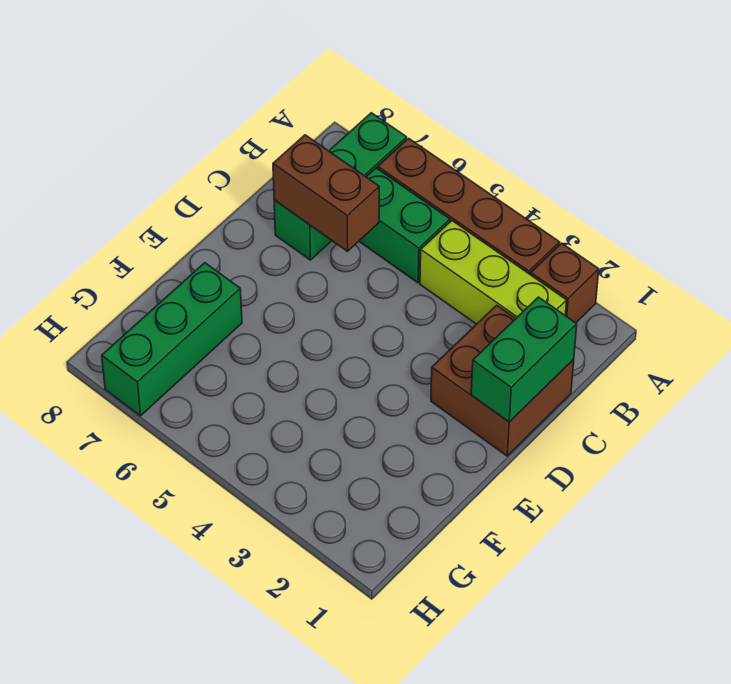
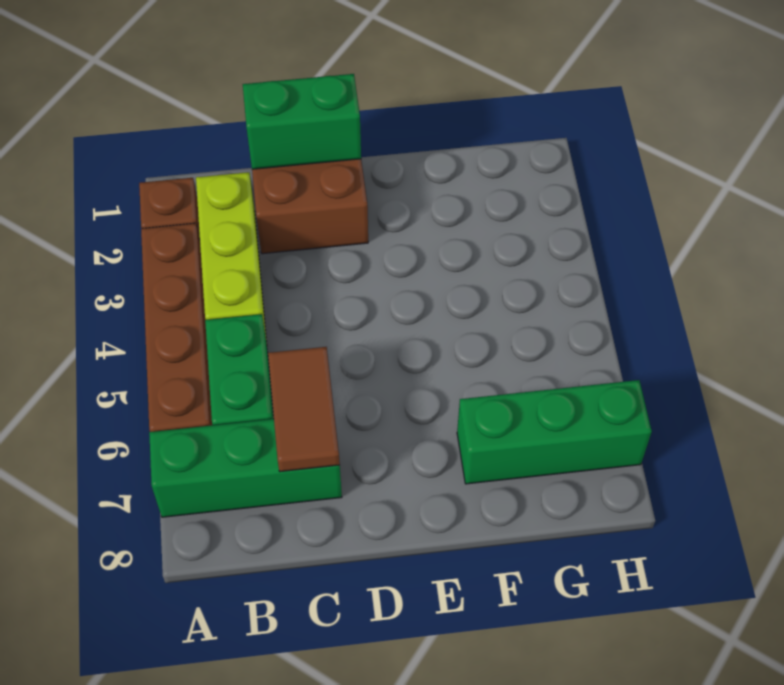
brown brick C6:C7 level 2 -> brown tile C6:C7 level 2

